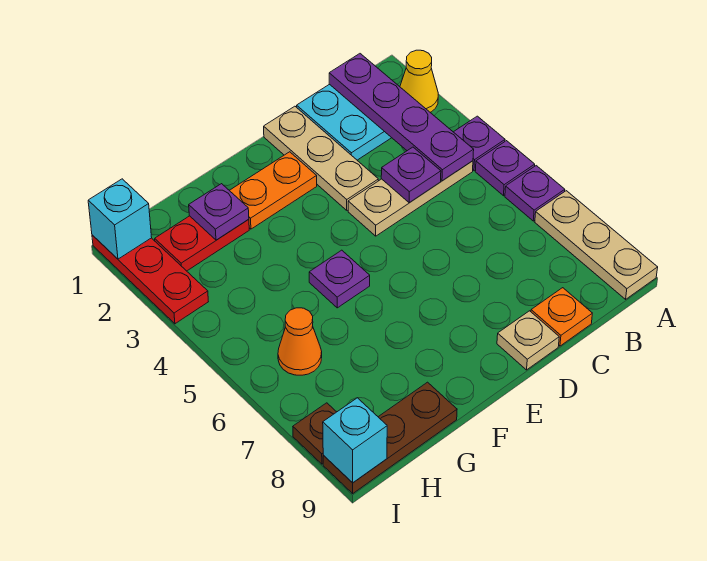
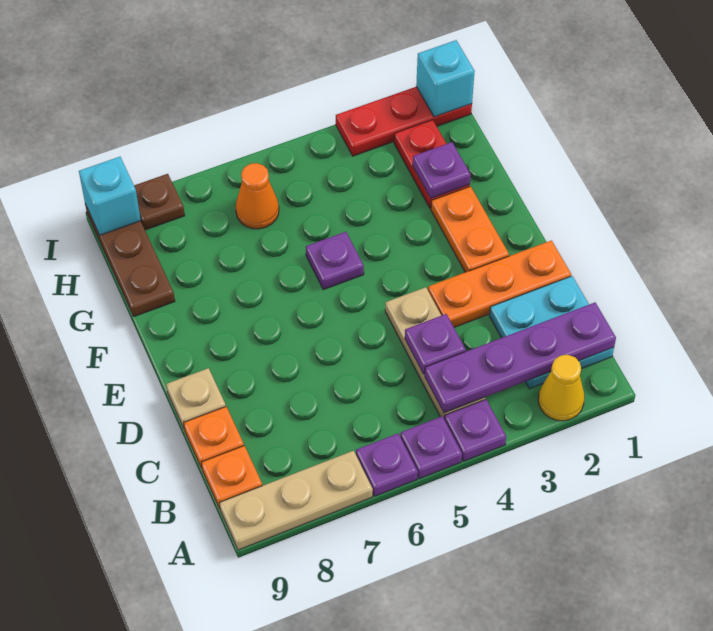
none -> orange plate B9 level 1
tan plate D1:D3 level 1 -> orange plate D1:D3 level 1

